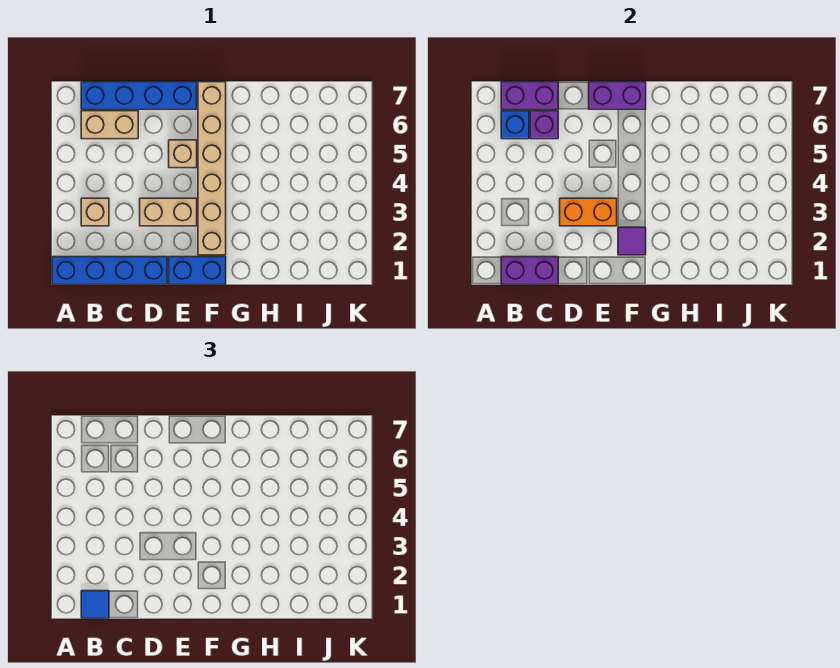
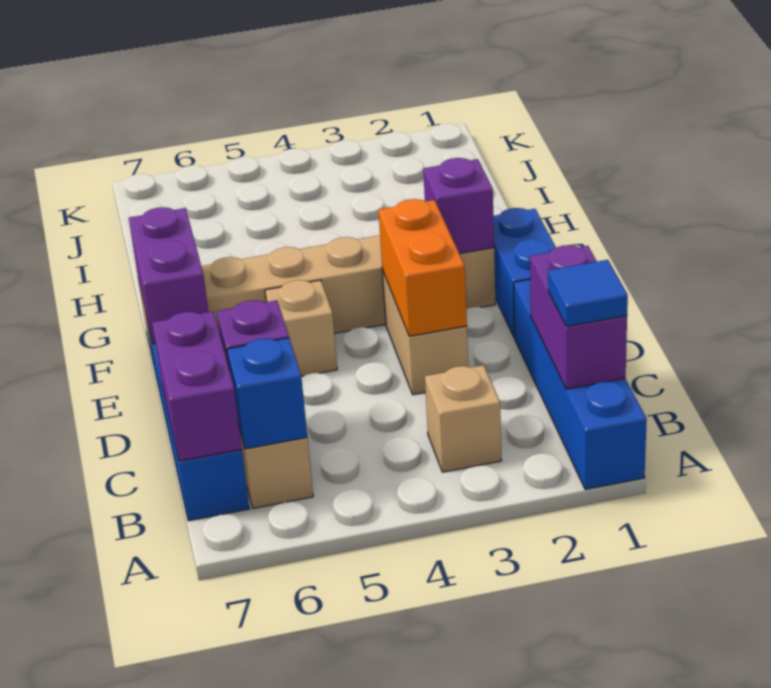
purple tile F2 level 2 -> purple brick F2 level 2

